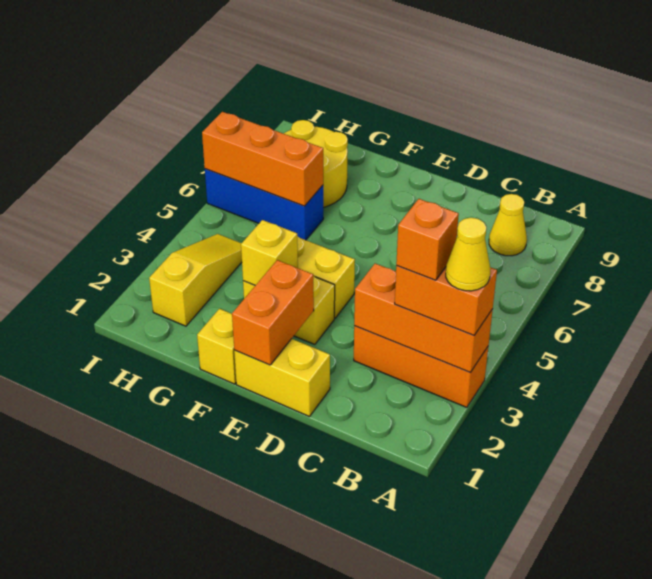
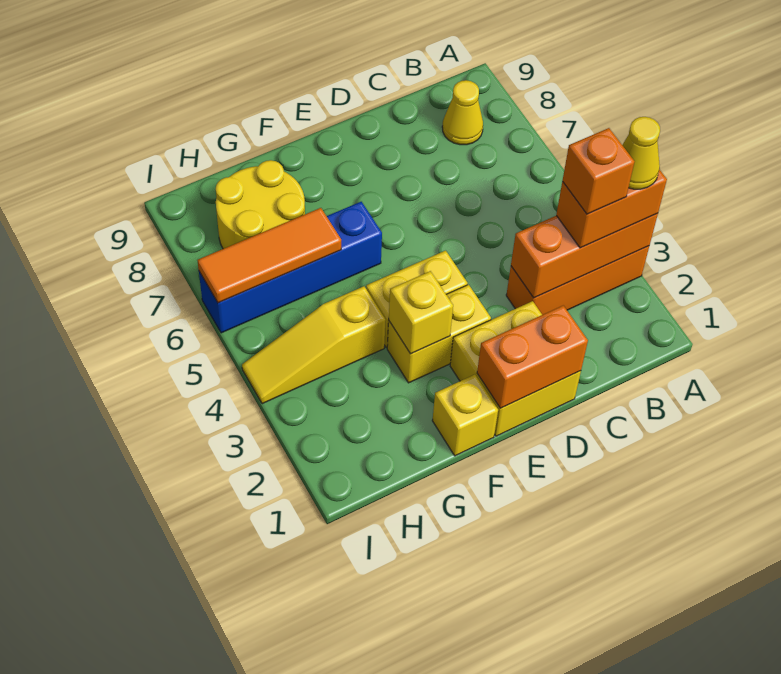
yellow brick D1:E1 level 1 -> yellow brick D1:E2 level 1
orange brick E1:E2 level 2 -> orange brick D1:E1 level 2
blue brick G6:I6 level 1 -> blue brick F6:I6 level 1
orange brick G6:I6 level 2 -> orange tile G6:I6 level 2
yellow slope H2:H4 level 1 top 2 -> yellow slope G4:I4 level 1 top G

